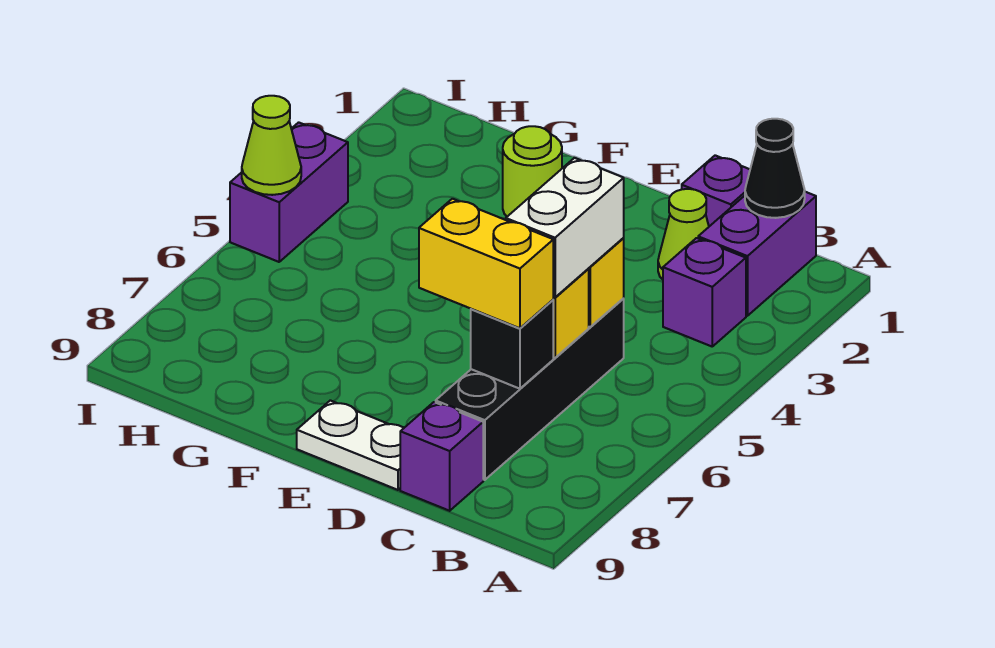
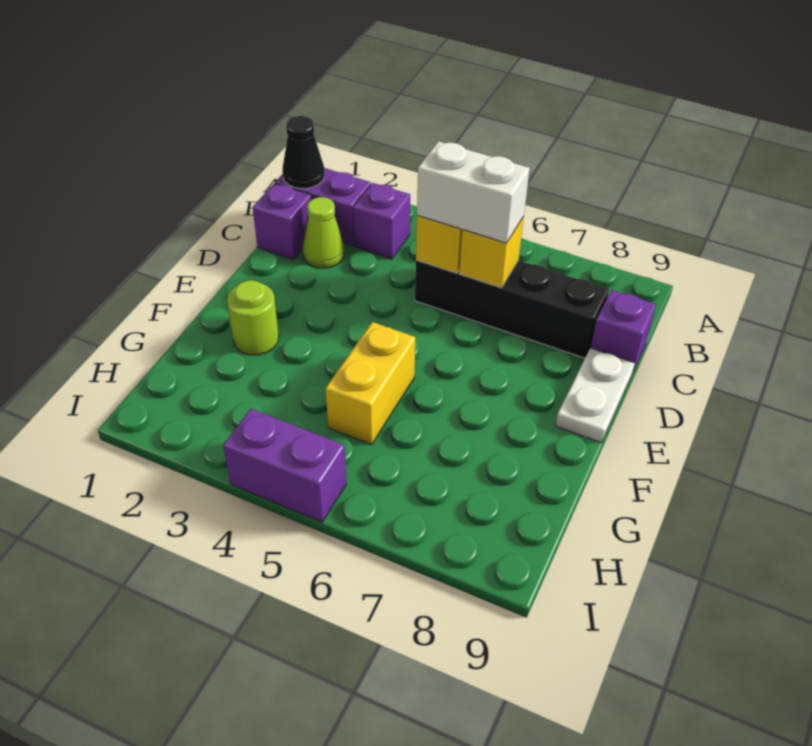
black brick C7 level 2 -> none
yellow brick C7:D7 level 3 -> yellow brick F5:G5 level 1
lime cone I5 level 2 -> none

